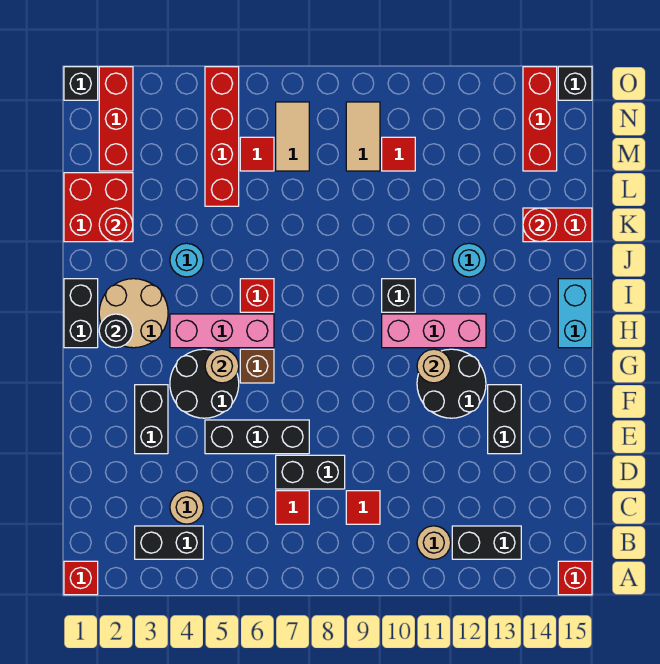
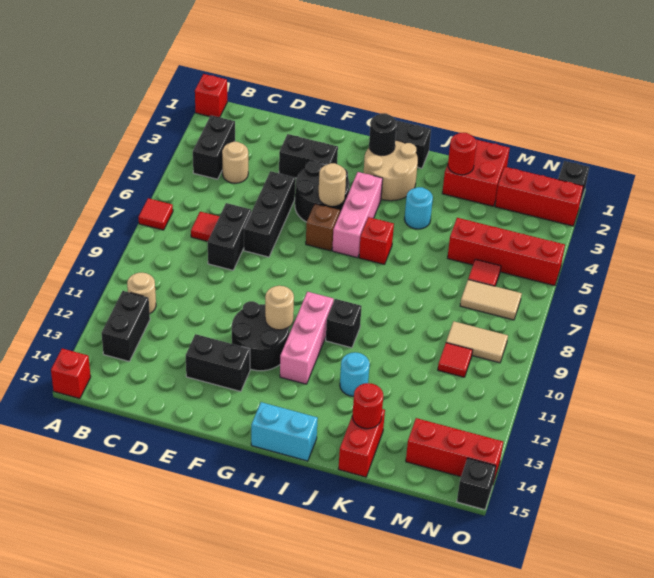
red tile C9 level 1 -> red tile A7 level 1

